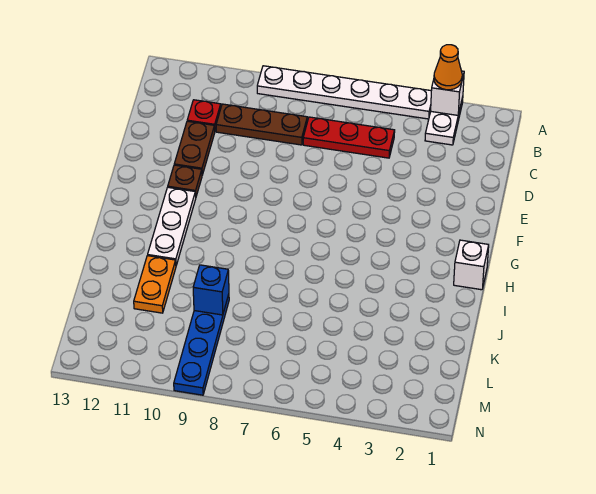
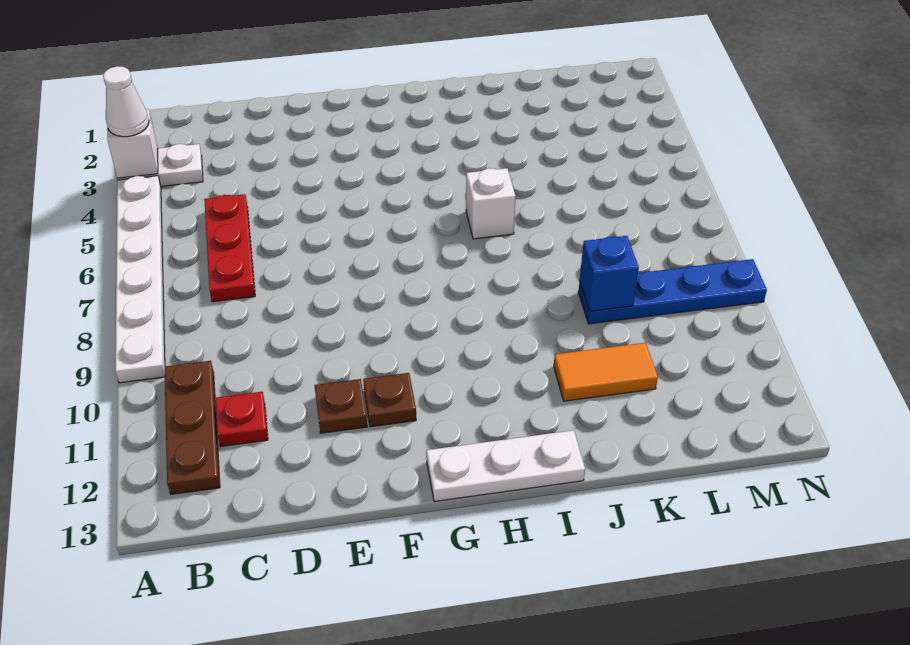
orange cone A3 level 3 -> white cone A3 level 3
brown plate C8:C10 level 1 -> brown plate B10:B12 level 1
brown plate D11:E11 level 1 -> brown plate E11 level 1
white plate G11:I11 level 1 -> white plate G13:I13 level 1
white brick H1 level 1 -> white brick I6 level 1
orange plate J11:K11 level 1 -> orange tile J11:K11 level 1

